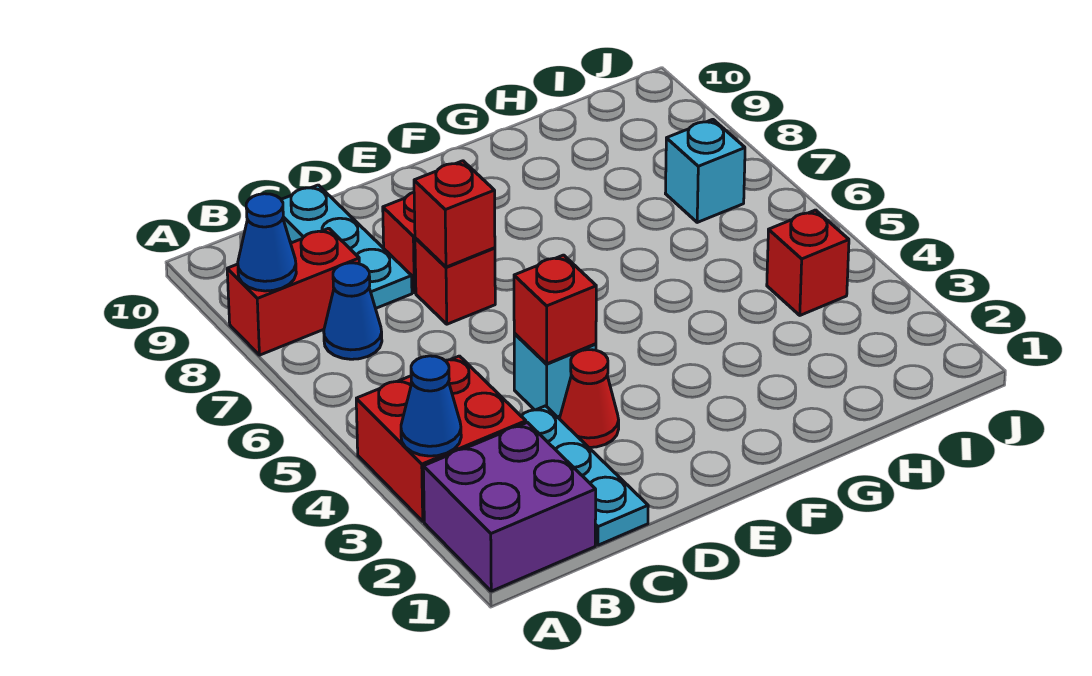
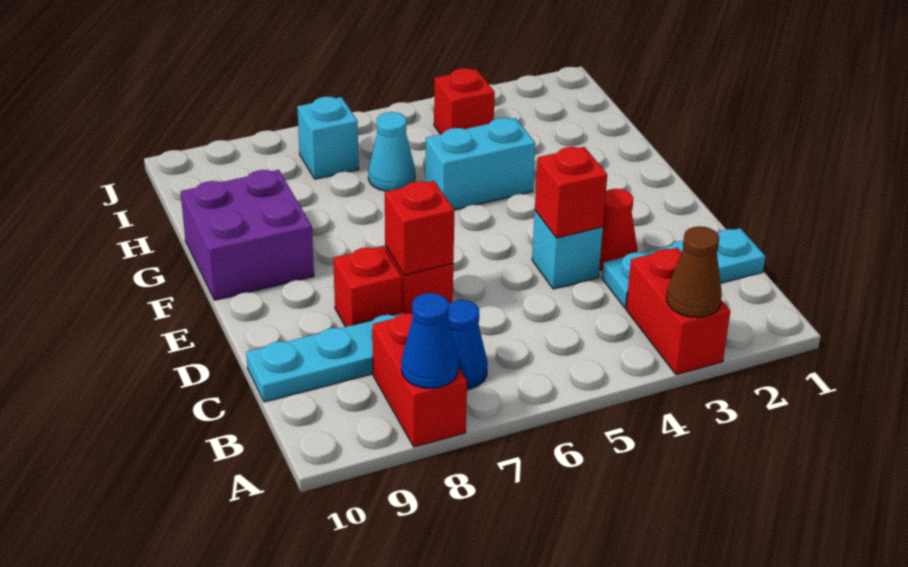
purple brick A1:B2 level 1 -> purple brick F9:G10 level 1
red brick A3:B4 level 1 -> red brick A3:B3 level 1
blue cone A3 level 2 -> brown cone A3 level 2
none -> cyan brick G4:G5 level 1
none -> cyan cone H6 level 1

